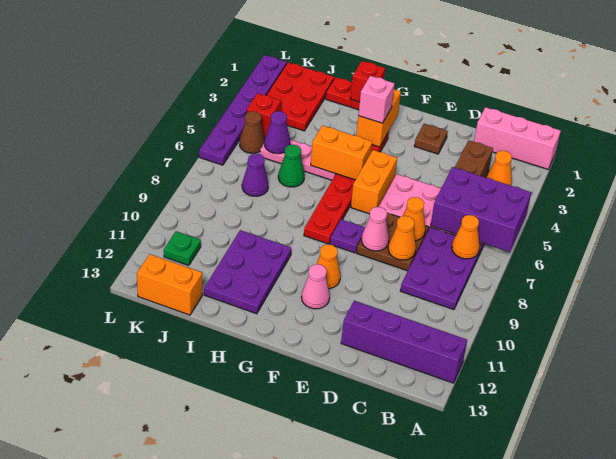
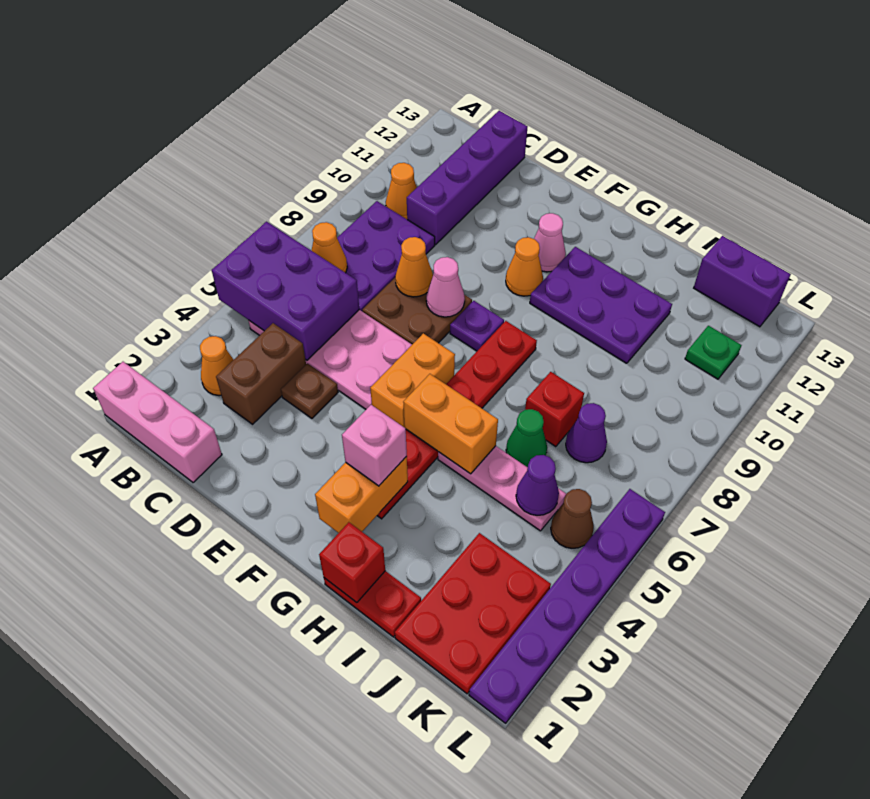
purple brick A12:D12 level 1 -> purple brick C10:C13 level 1
orange cone D7 level 2 -> orange cone B10 level 1
brown plate E2 level 1 -> brown plate D4 level 1
purple plate H10:I12 level 1 -> purple plate G10:I11 level 1
orange brick J13:K13 level 1 -> purple brick J13:K13 level 1
red brick K4 level 1 -> red brick I7 level 1

